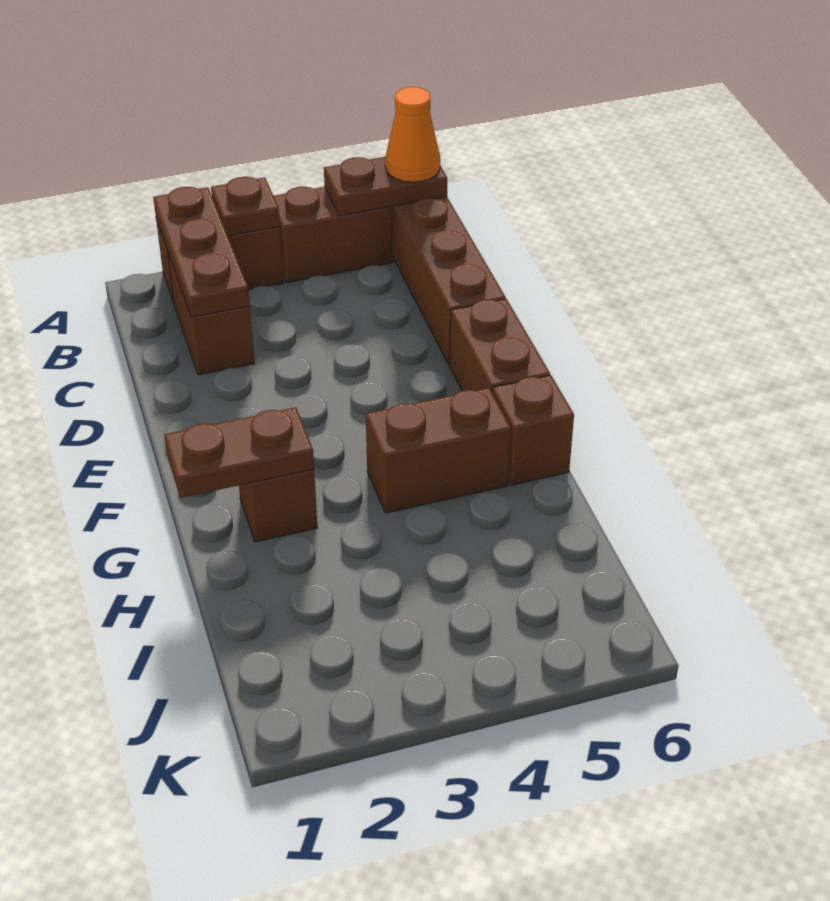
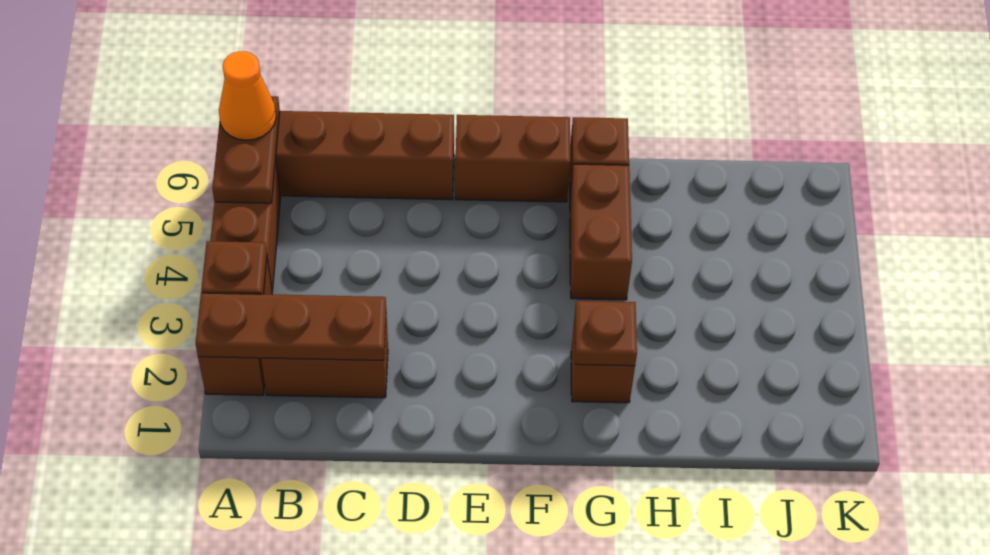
brown plate G1:G2 level 2 -> brown plate G2 level 2

